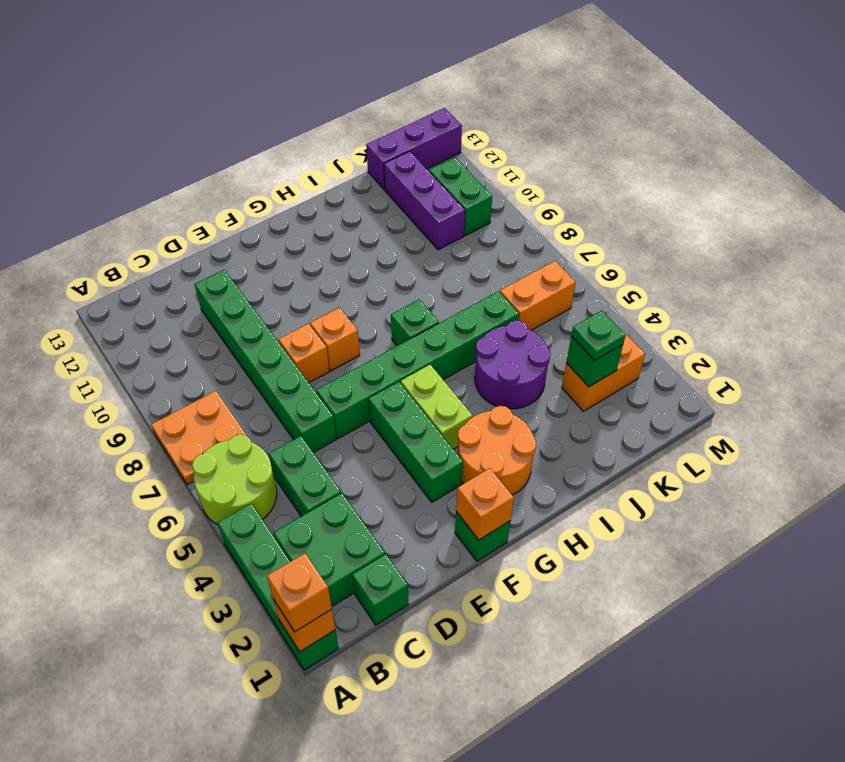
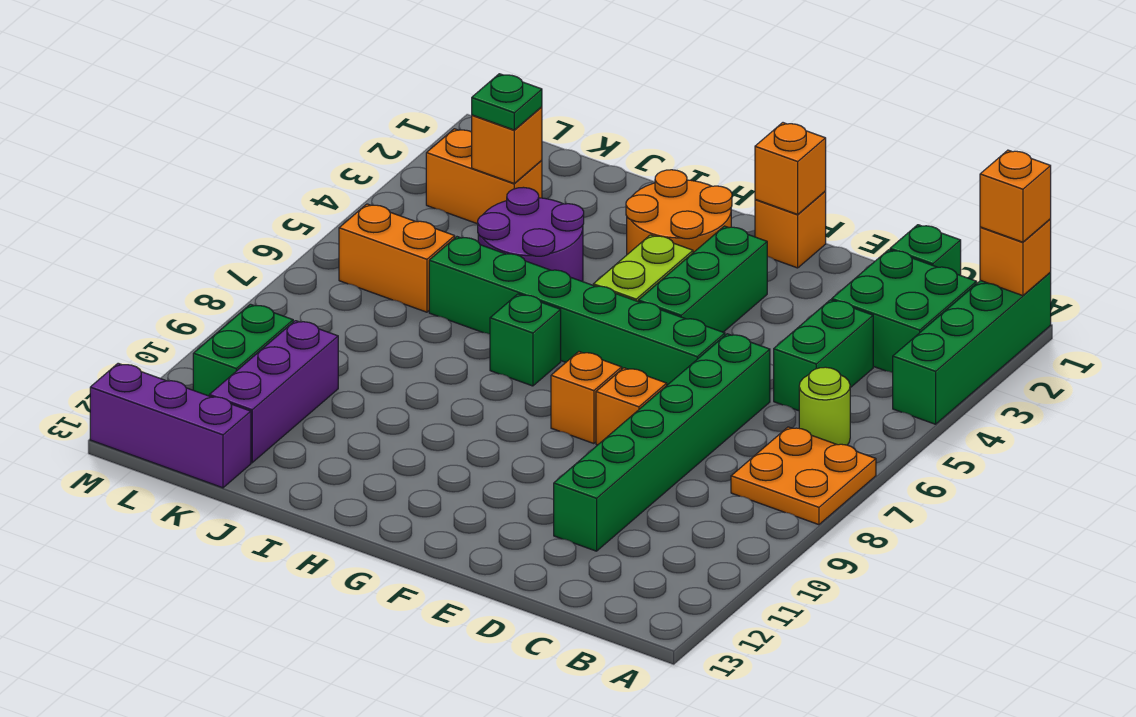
lime round brick A5:B6 level 1 -> lime round brick B6 level 1
green brick F1 level 1 -> orange brick F1 level 1
green brick K3 level 2 -> orange brick K3 level 2

